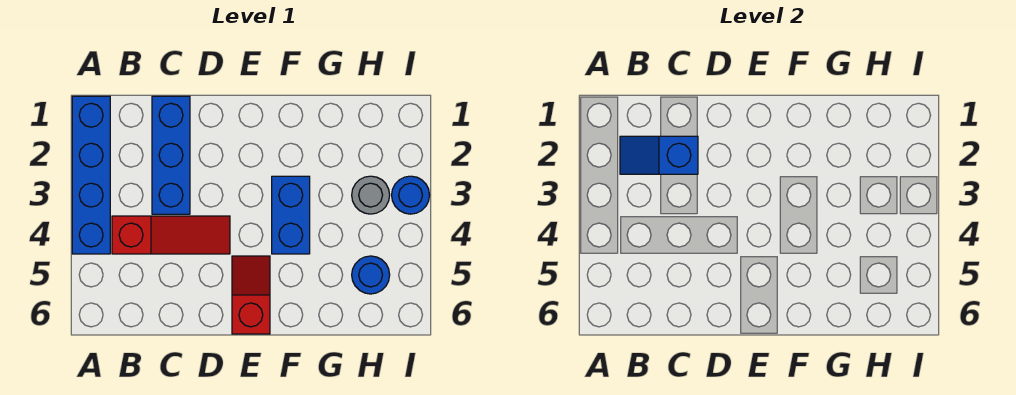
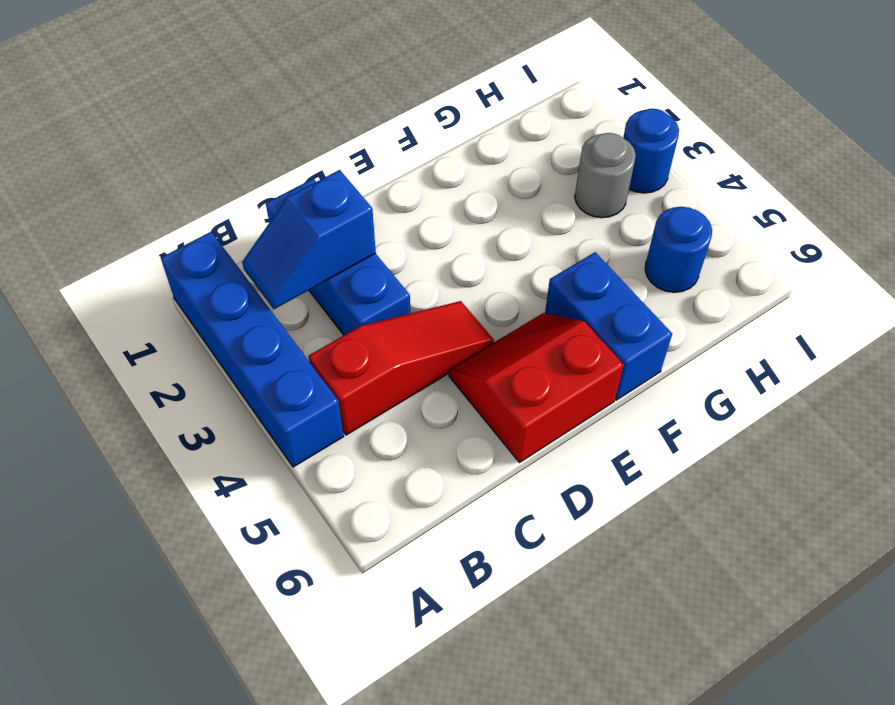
red slope E5:E6 level 1 top 6 -> red slope D5:E6 level 1 top 6
blue brick F3:F4 level 1 -> blue brick F5:F6 level 1

